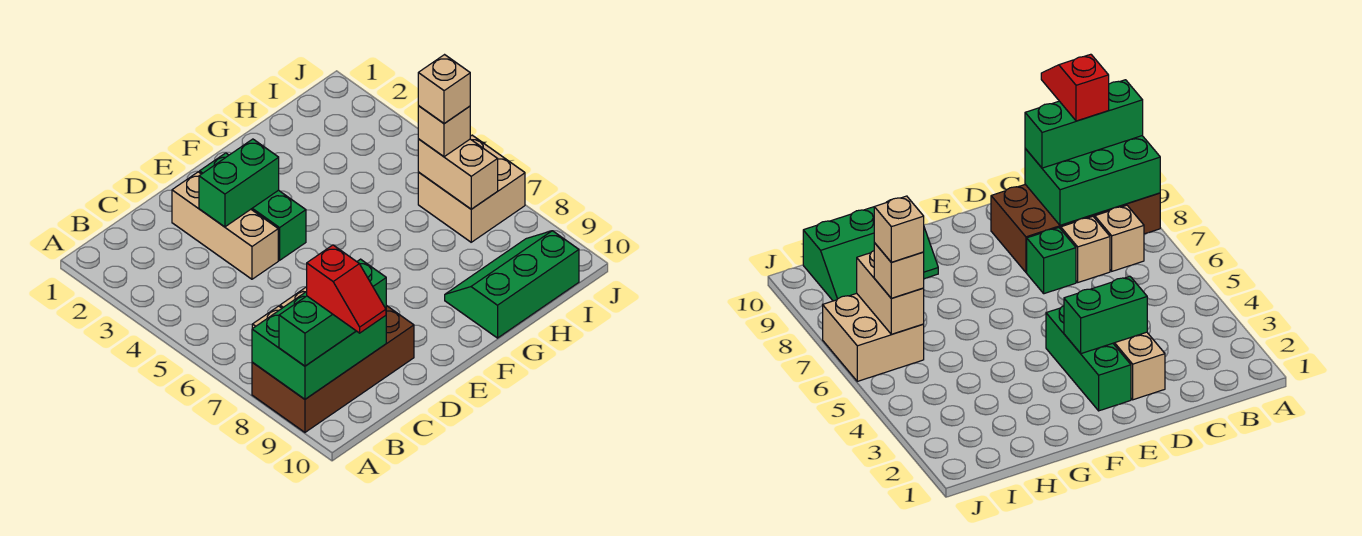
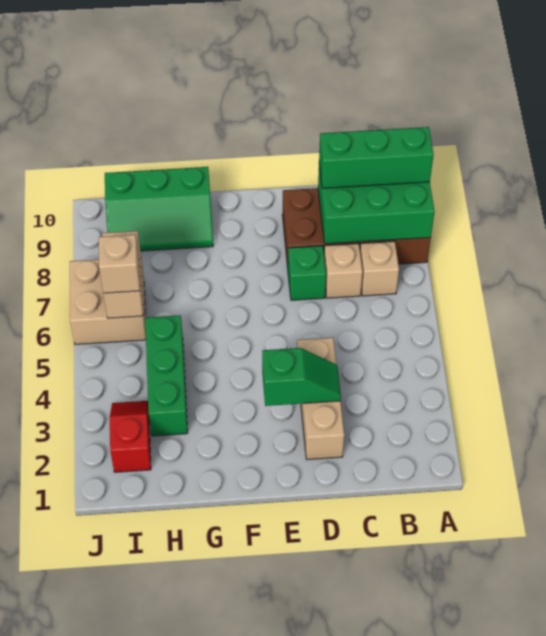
red slope B9:B10 level 4 top 9 -> red slope I2:I3 level 1 top 2
green brick D3:E3 level 2 -> green slope D3:E3 level 2 top E
green brick E2:E4 level 1 -> green brick H3:H5 level 1
tan brick I6 level 4 -> none

